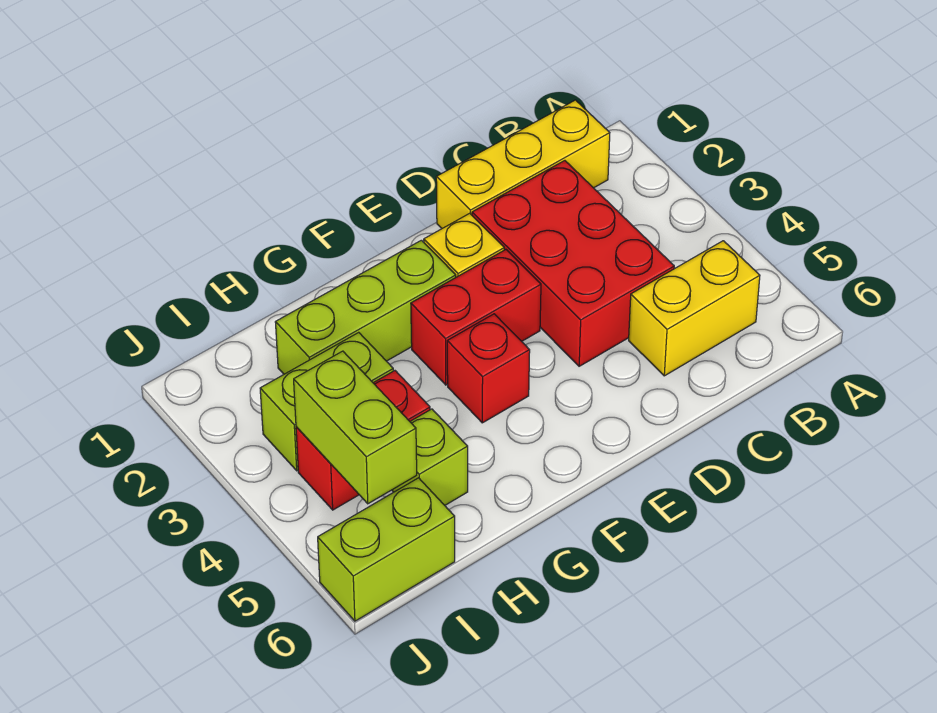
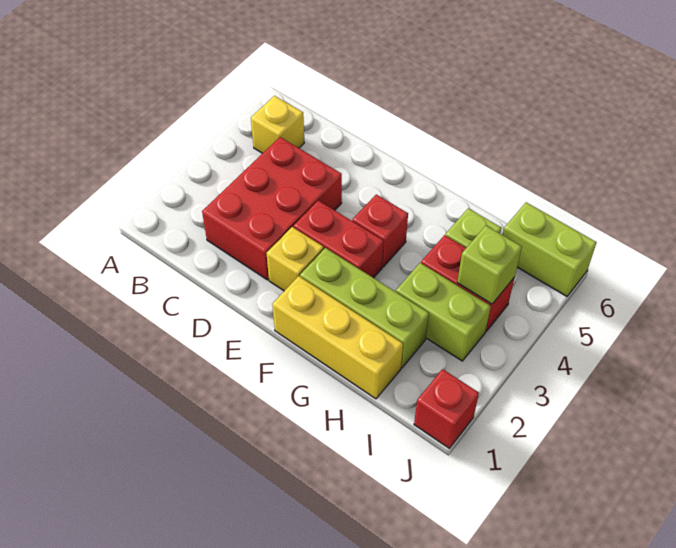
yellow brick B1:D1 level 1 -> yellow brick F1:H1 level 1
yellow brick B5:C5 level 1 -> yellow brick B5 level 1
lime brick I4:I5 level 2 -> lime brick I4 level 2
none -> red brick J1 level 1

